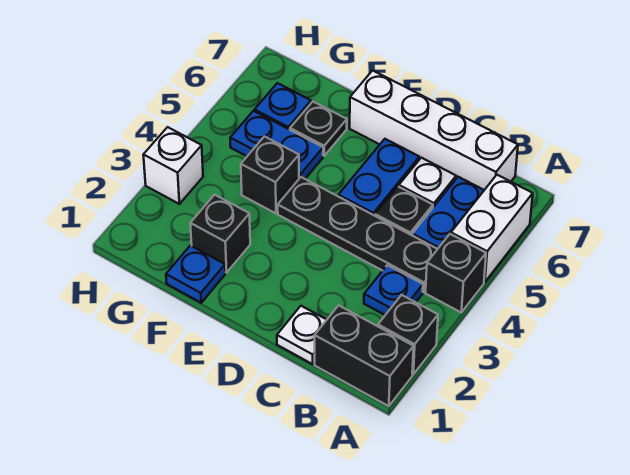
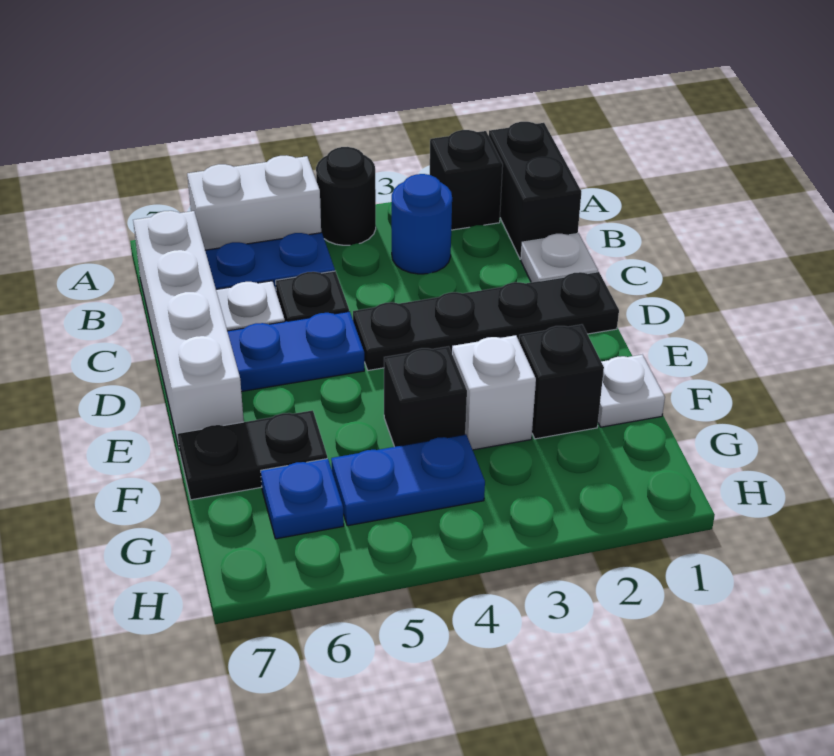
black brick A4 level 1 -> black round brick A4 level 1
blue plate B3 level 1 -> blue round brick B3 level 1
black plate B4:E4 level 1 -> black plate D1:D4 level 1
blue plate F1 level 1 -> white plate F1 level 1
blue plate F5:G5 level 1 -> blue plate G4:G5 level 1
black plate F6 level 1 -> black plate F6:F7 level 1
white brick H3 level 1 -> white brick F3 level 1

